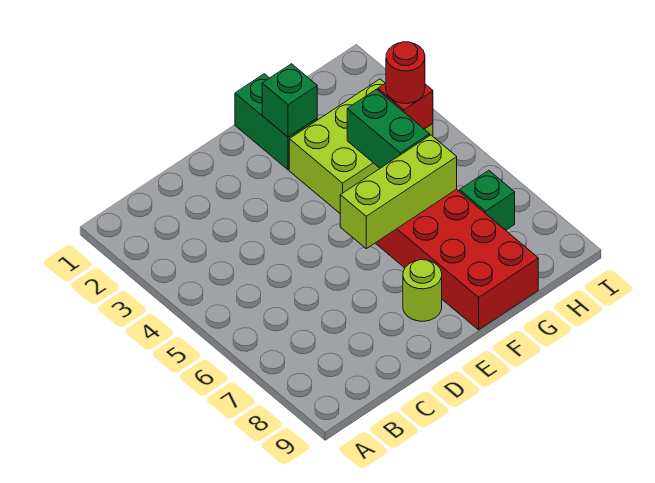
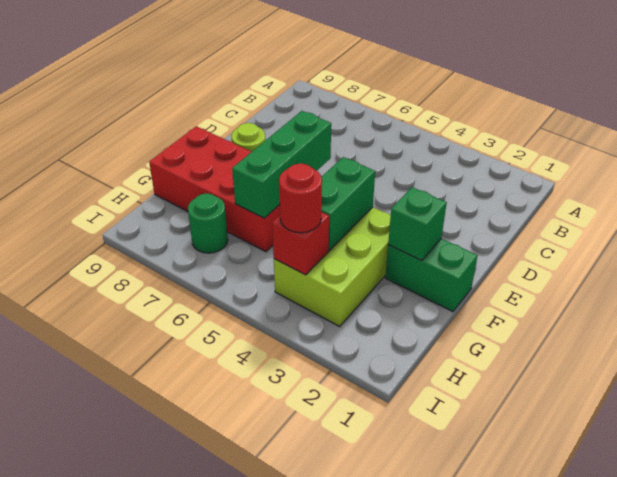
lime brick E6:G6 level 2 -> green brick E6:G6 level 2
green brick G4:G5 level 2 -> green brick F4:G4 level 2
green brick H7 level 1 -> green round brick H7 level 1

